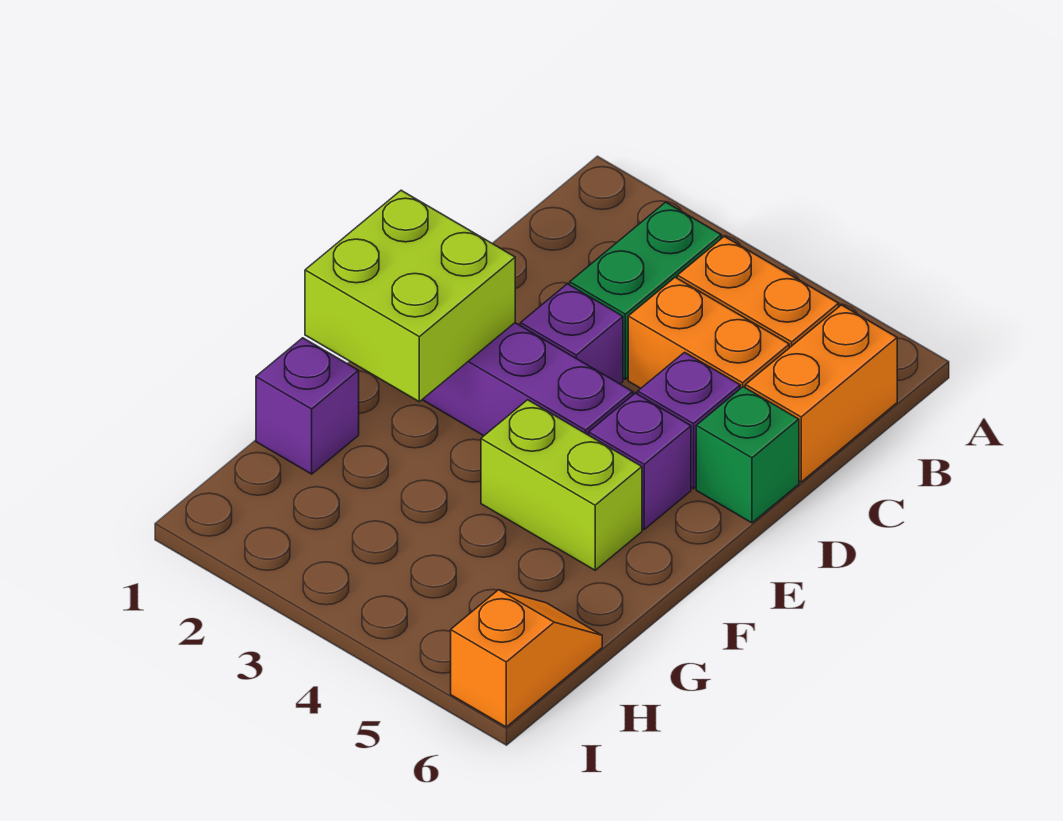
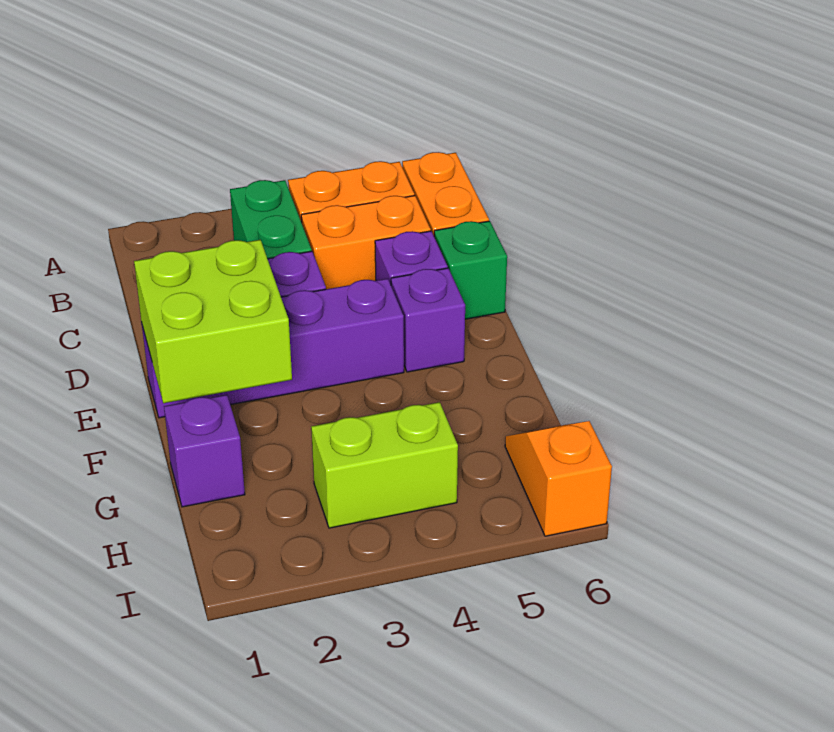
lime brick F4:F5 level 1 -> lime brick H3:H4 level 1

